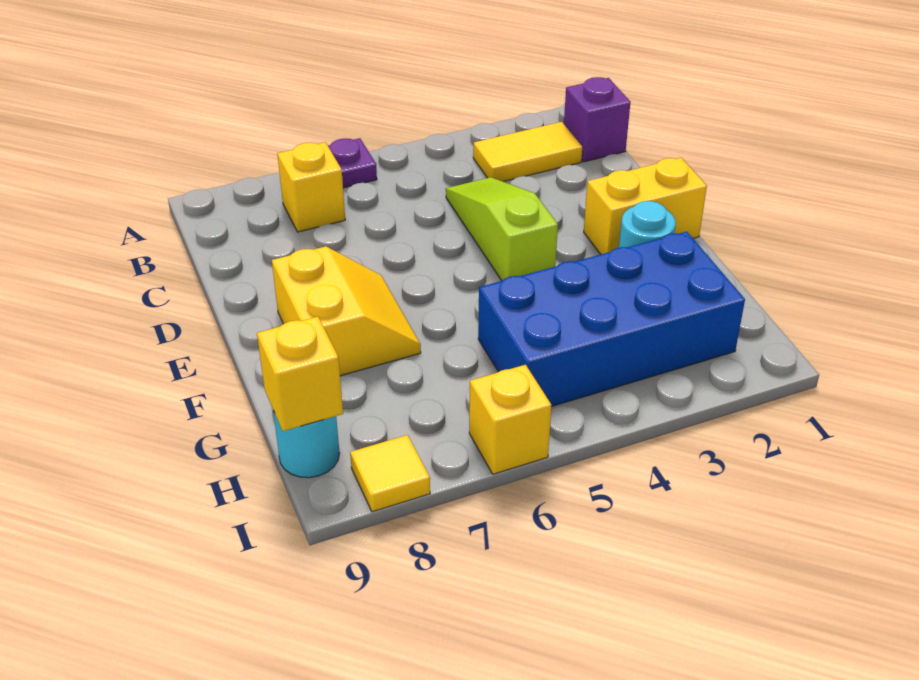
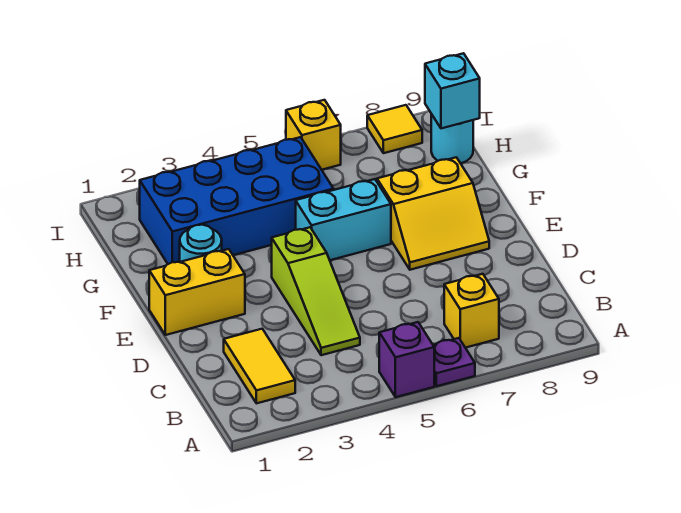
purple brick B1 level 1 -> purple brick A5 level 1
yellow tile B2:B3 level 1 -> yellow tile B2:C2 level 1
yellow slope E7:F8 level 1 top 8 -> yellow slope E7:F8 level 1 top F
none -> cyan brick F5:F6 level 1
yellow brick H9 level 2 -> cyan brick H9 level 2

